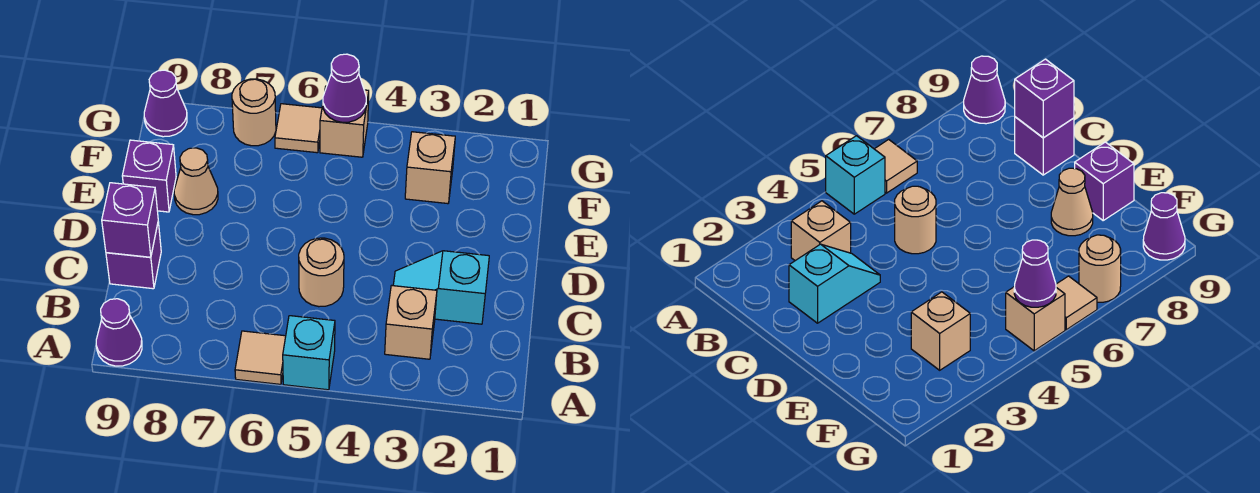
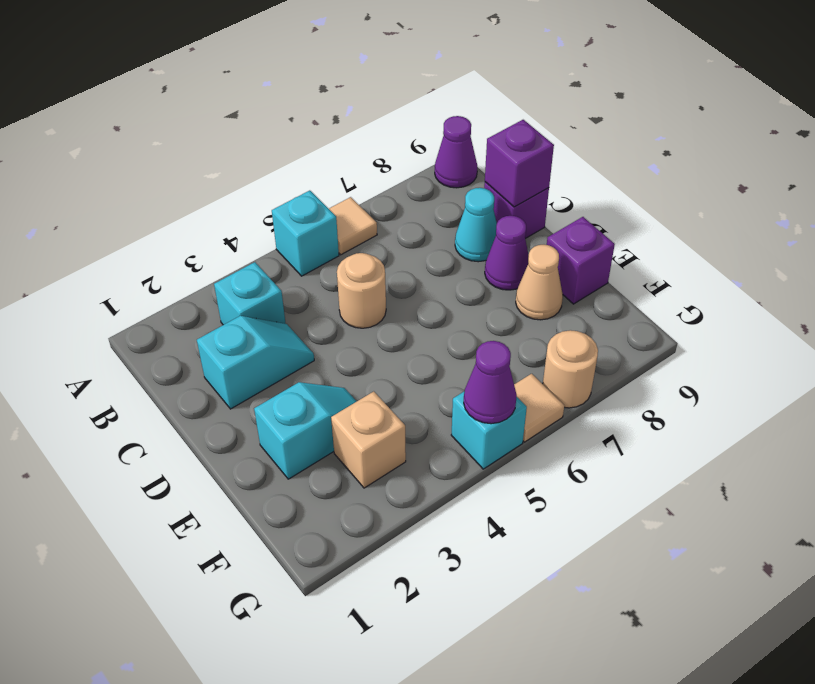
tan brick B3 level 1 -> cyan brick B3 level 1
none -> cyan cone C8 level 1
none -> cyan slope E2:E3 level 1 top 2
tan brick G5 level 1 -> cyan brick G5 level 1
purple cone G9 level 1 -> purple cone D8 level 1

